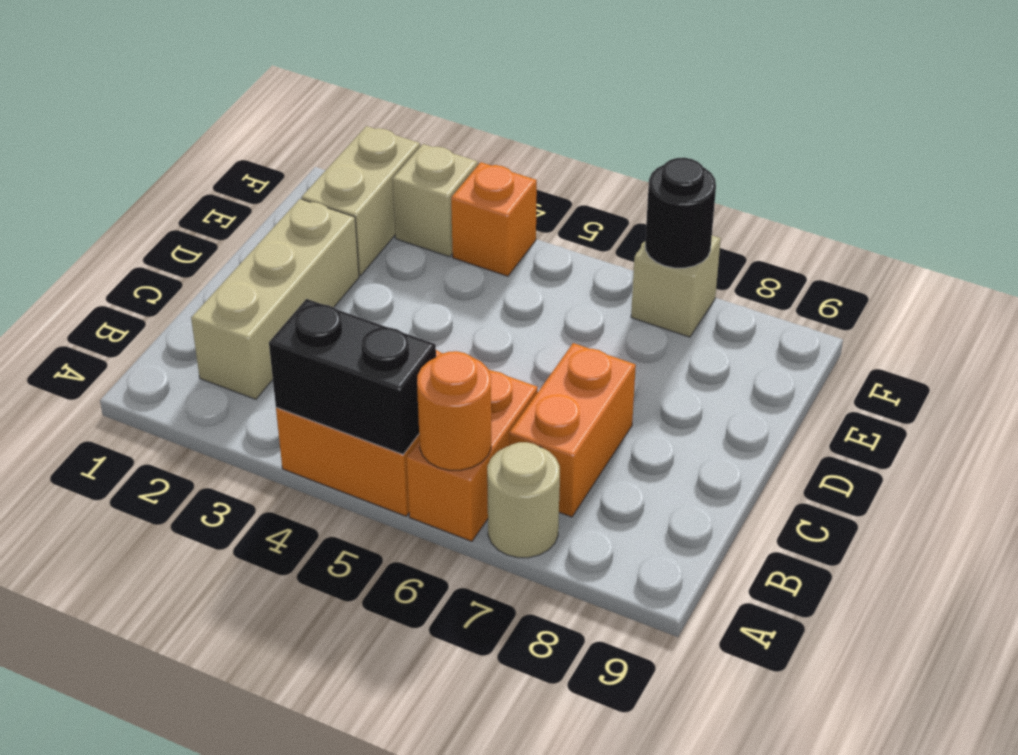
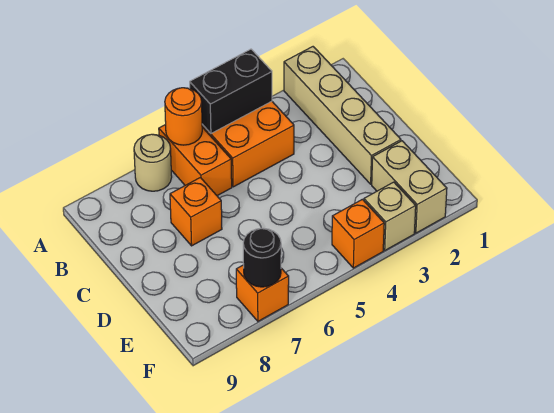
tan brick B2:D2 level 1 -> tan brick A2:D2 level 1
orange brick B7:C7 level 1 -> orange brick C7 level 1
tan brick F7 level 1 -> orange brick F7 level 1

